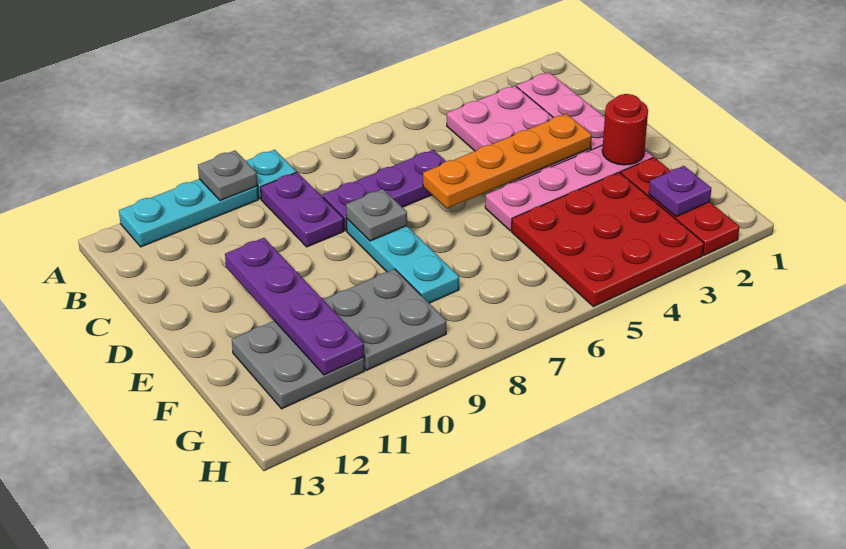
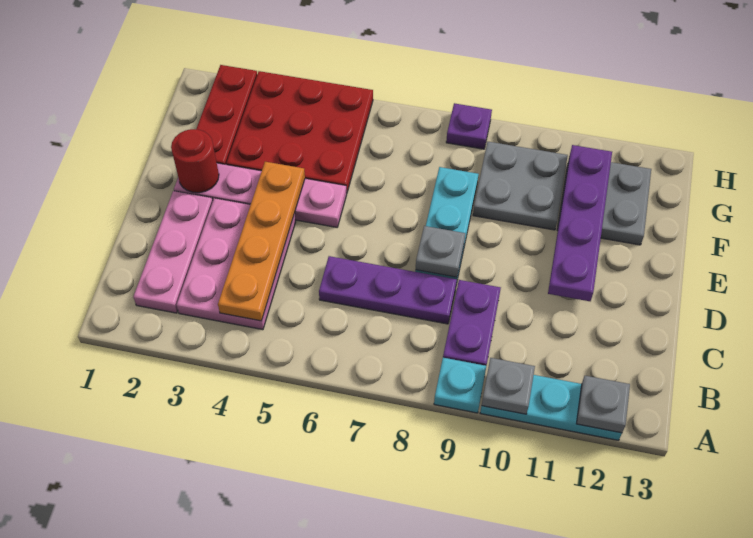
none -> grey plate A12 level 2
orange plate D3:D6 level 2 -> orange plate B4:E4 level 2
purple plate G2 level 2 -> purple plate H8 level 1

